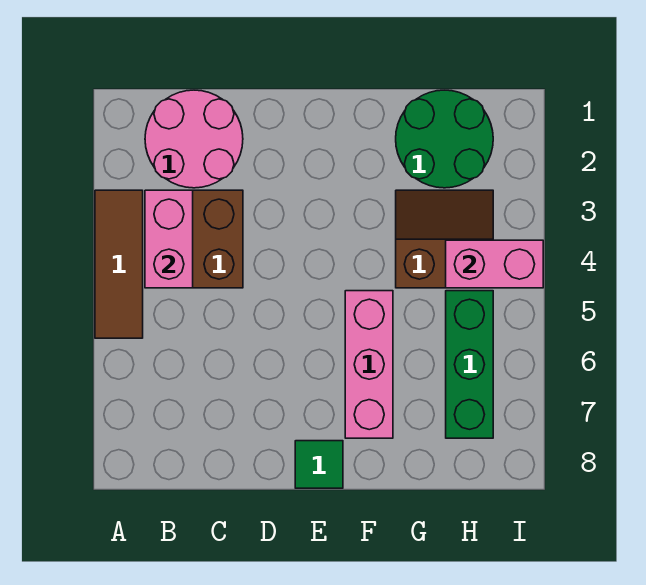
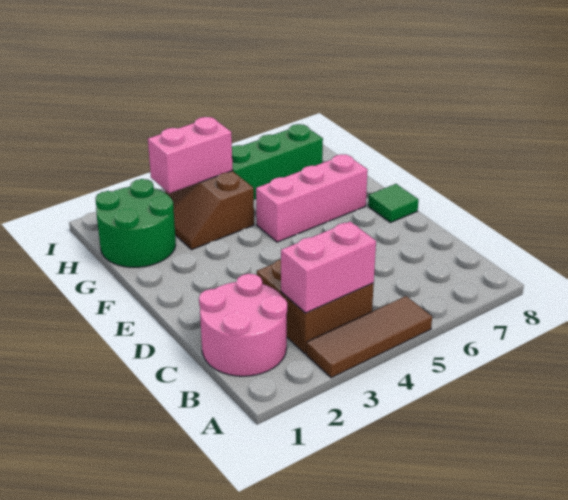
pink brick H4:I4 level 2 -> pink brick H3:H4 level 2

